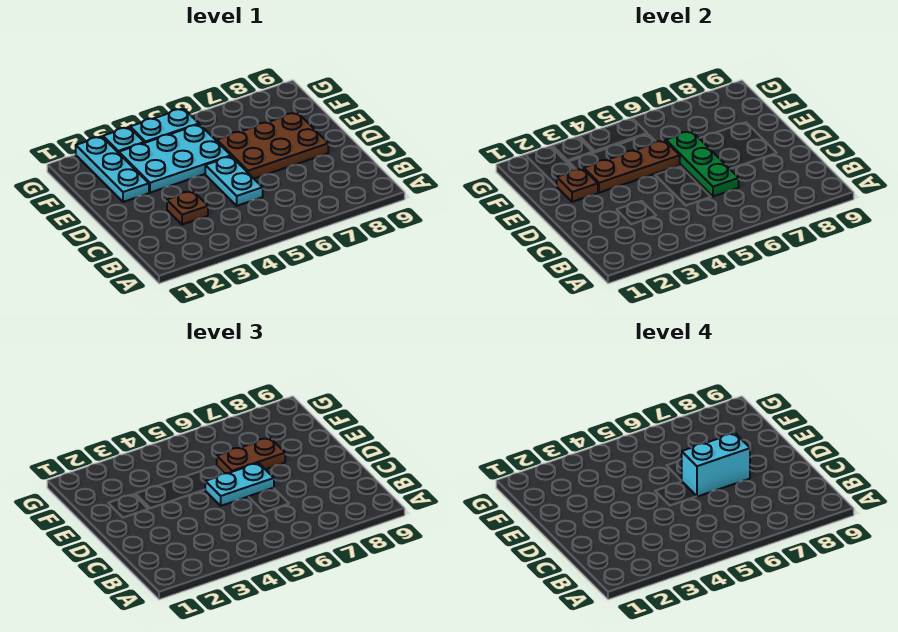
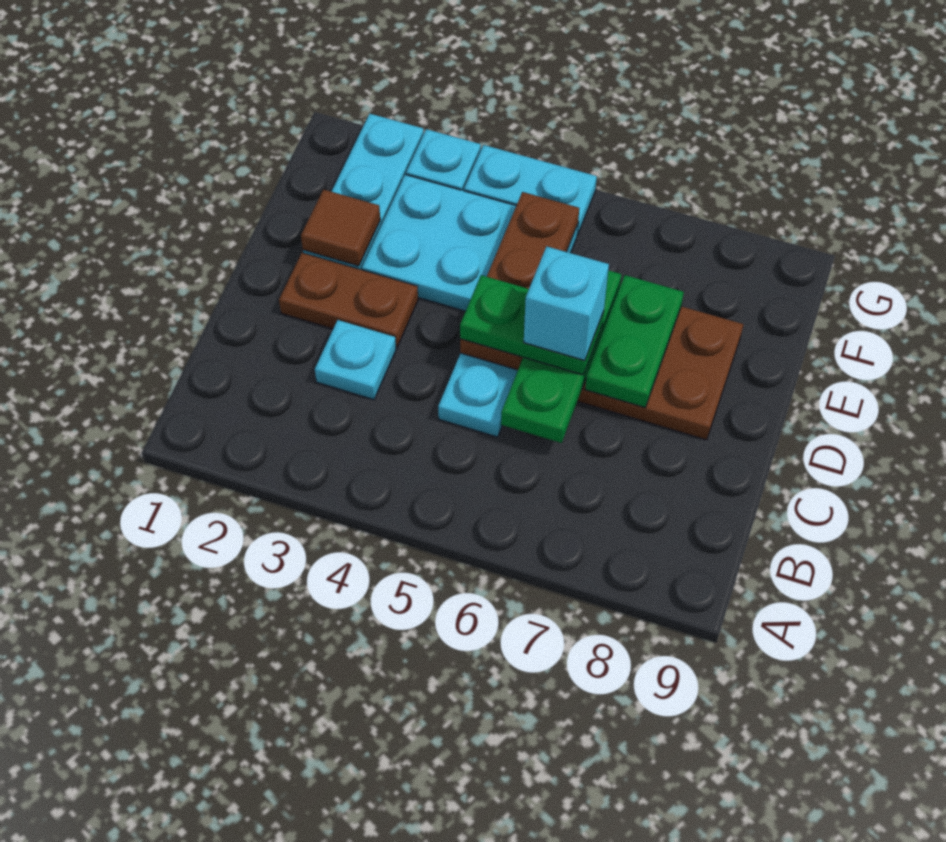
brown plate C3 level 1 -> cyan plate C3 level 1
cyan plate D5:D6 level 3 -> green plate D5:D6 level 3
cyan brick D6:D7 level 4 -> cyan brick D6 level 4
none -> green plate D7:E7 level 2
brown plate E2 level 2 -> brown tile E2 level 2
brown plate E3:E5 level 2 -> brown plate D5:F5 level 2
brown plate E6:E7 level 3 -> brown plate D2:D3 level 1

